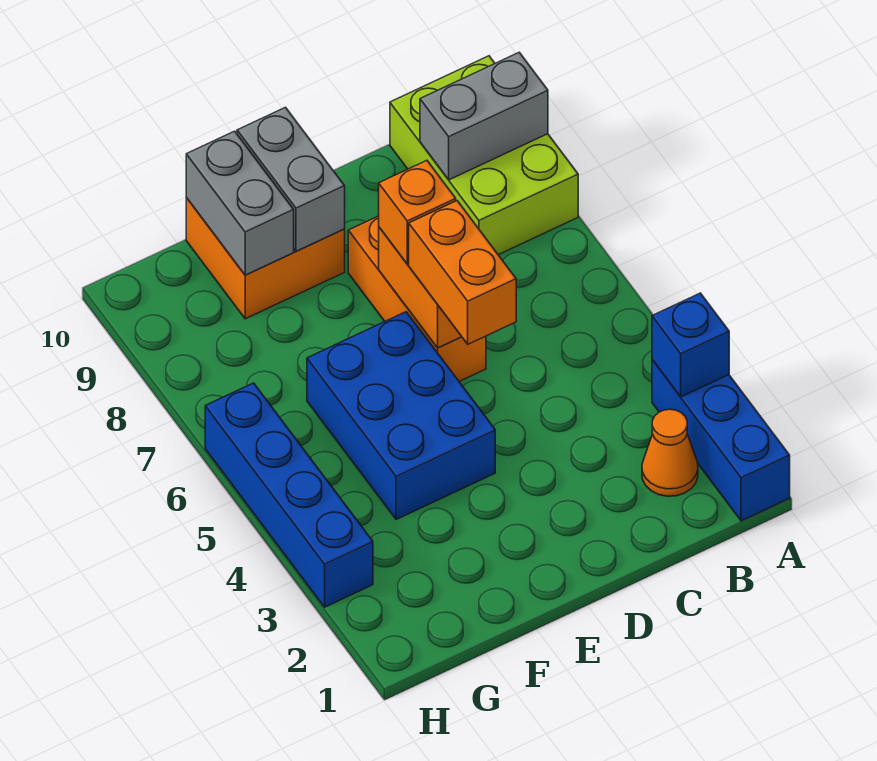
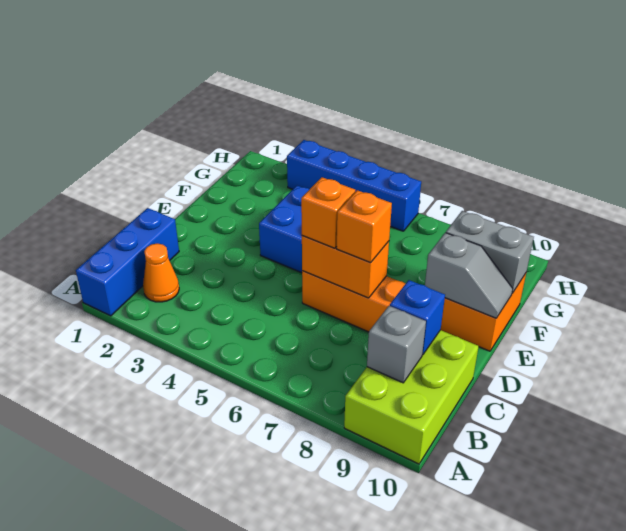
blue brick A1:A3 level 1 -> blue brick A1:C1 level 1
blue brick A3 level 2 -> blue brick C9 level 2
lime brick A8:B10 level 1 -> lime brick A9:C10 level 1
grey brick A9:B9 level 2 -> grey brick B9 level 2
orange brick D5:D6 level 3 -> orange brick D6 level 3
grey brick E9:E10 level 2 -> grey slope E9:E10 level 2 top 9

